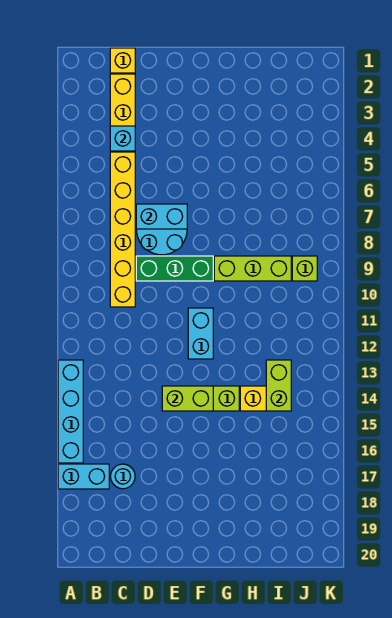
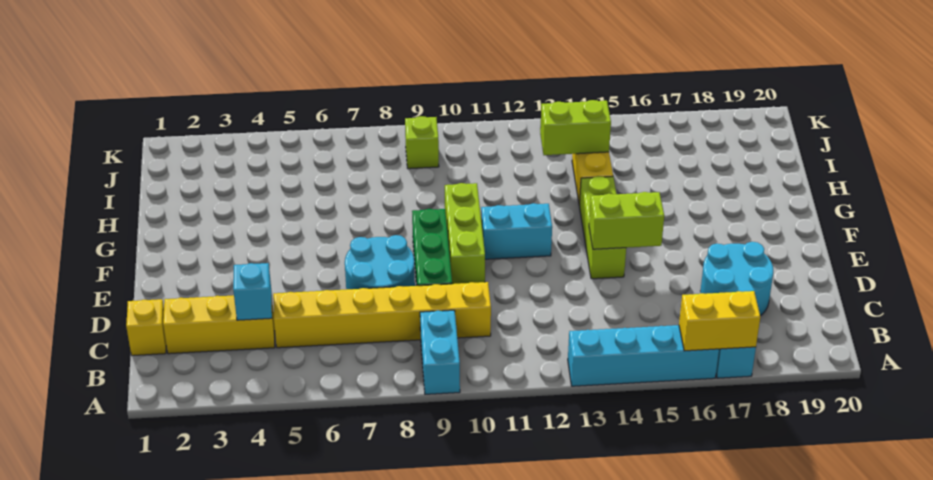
none -> yellow brick A16:A17 level 2
cyan round brick C17 level 1 -> cyan round brick C17:D18 level 1
cyan brick D7:E7 level 2 -> cyan brick A9:B9 level 1
lime brick E14:F14 level 2 -> lime brick E14:E15 level 2
lime brick G9:I9 level 1 -> lime brick E10:G10 level 1

